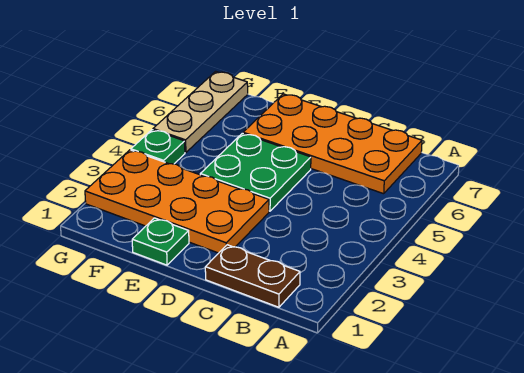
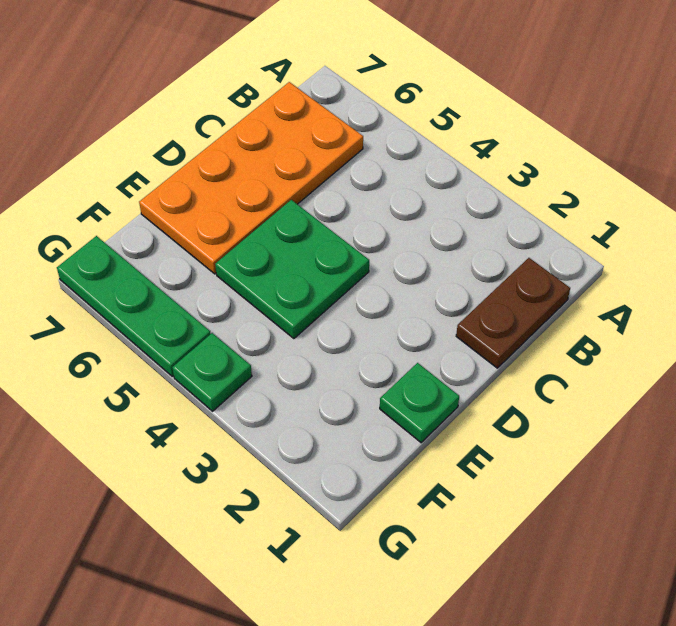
orange plate D2:G3 level 1 -> none
tan plate G5:G7 level 1 -> green plate G5:G7 level 1

